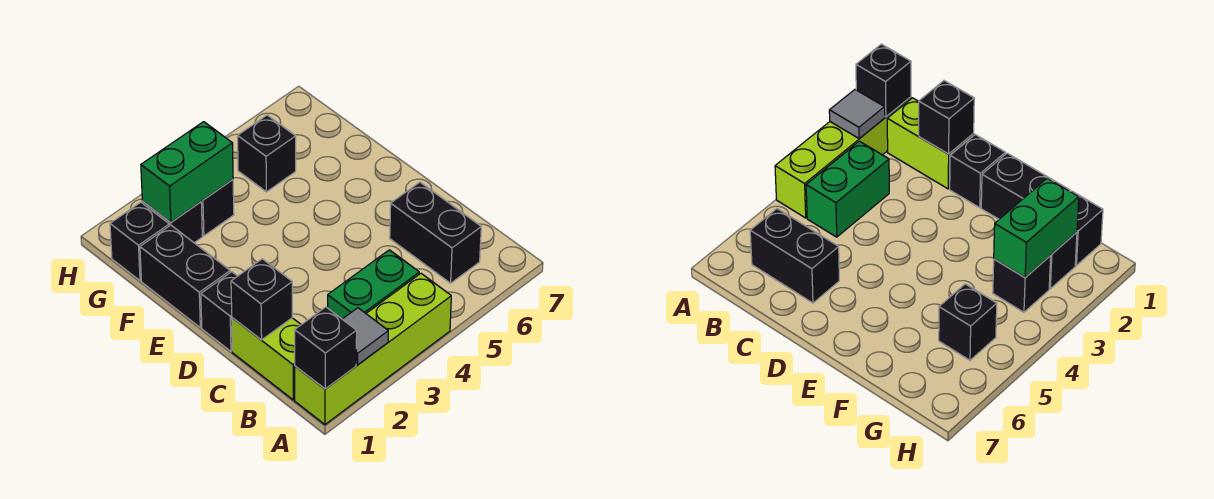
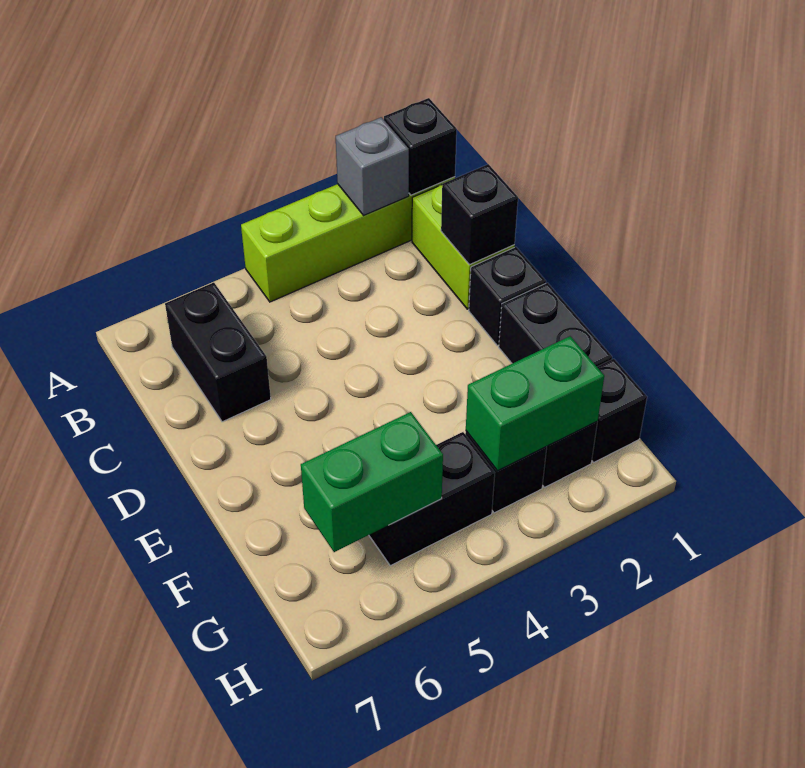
grey tile A2 level 2 -> grey brick A2 level 2
green brick B3:B4 level 1 -> green brick G5:G6 level 2
black brick G5 level 1 -> black brick G4:G5 level 1

